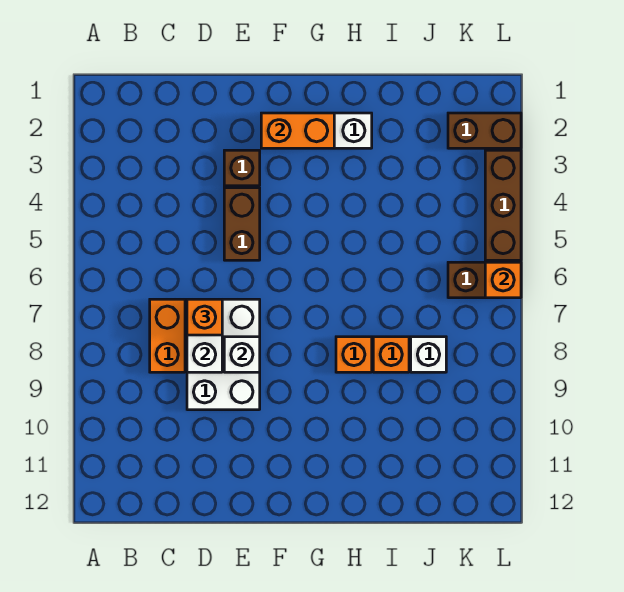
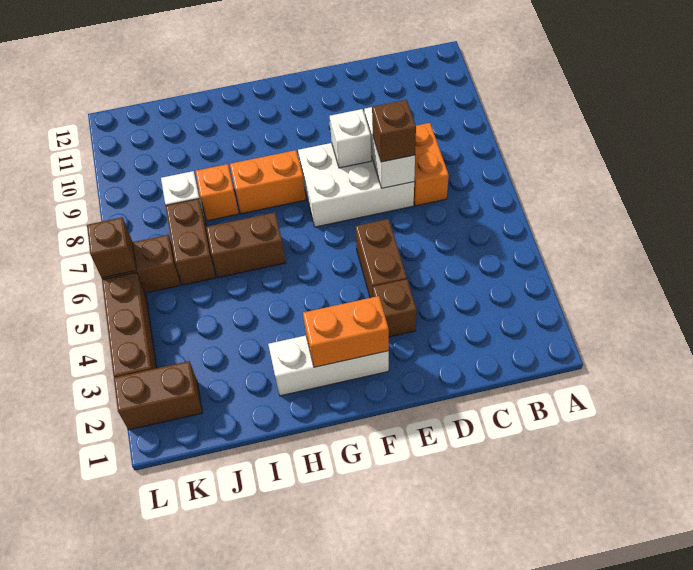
white brick D7:E9 level 1 -> white brick D7:F8 level 1
orange brick D7 level 3 -> brown brick D7 level 3
none -> brown brick H6:I6 level 1
orange brick H8 level 1 -> orange brick G8:H8 level 1
none -> brown brick J6:J7 level 1
orange brick L6 level 2 -> brown brick L6 level 2

